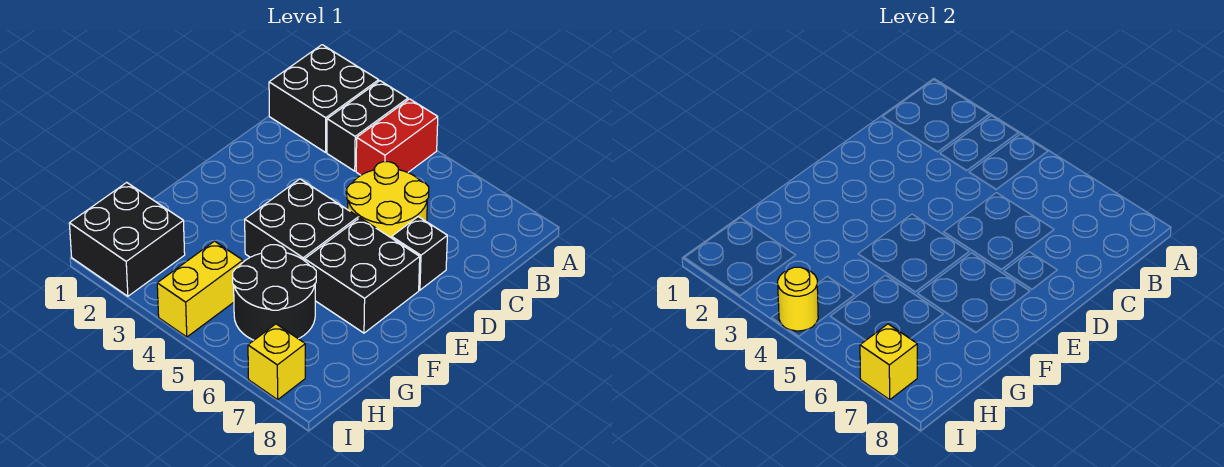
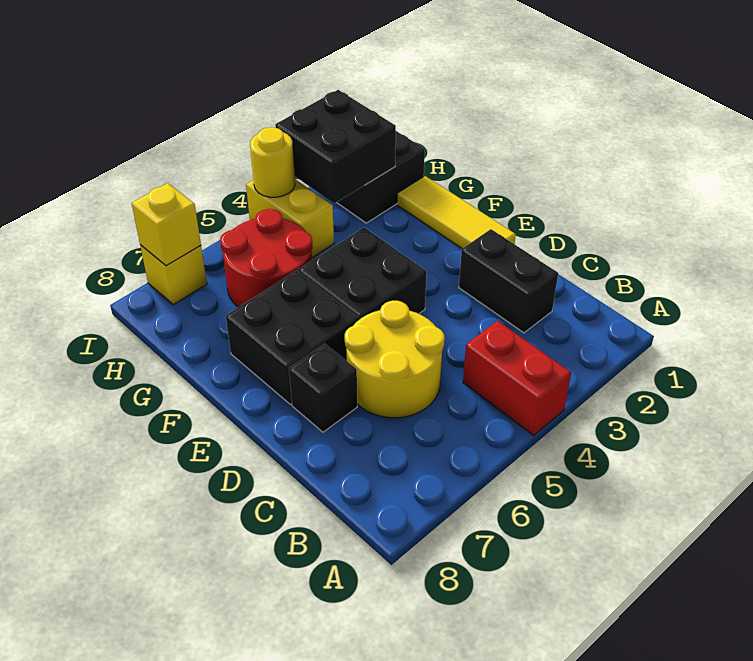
black brick A1:B2 level 1 -> black brick H2:I3 level 2
black brick A3:B3 level 1 -> black brick C2:D2 level 1
none -> yellow tile E1:G1 level 1
black round brick G5:H6 level 1 -> red round brick G5:H6 level 1

